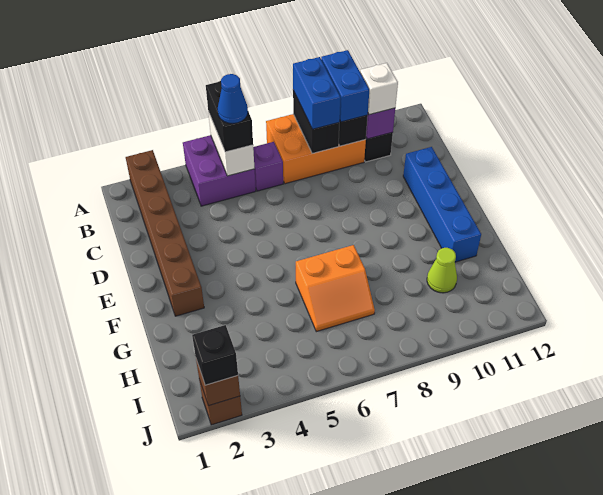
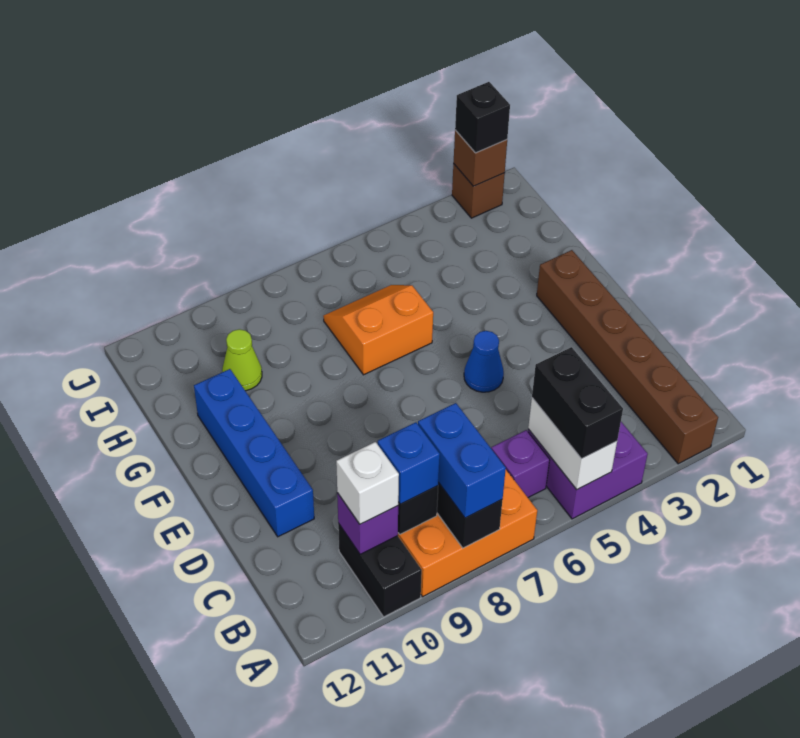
blue brick A9:B9 level 3 -> blue brick B9 level 3
blue cone B5 level 4 -> blue cone E5 level 1

